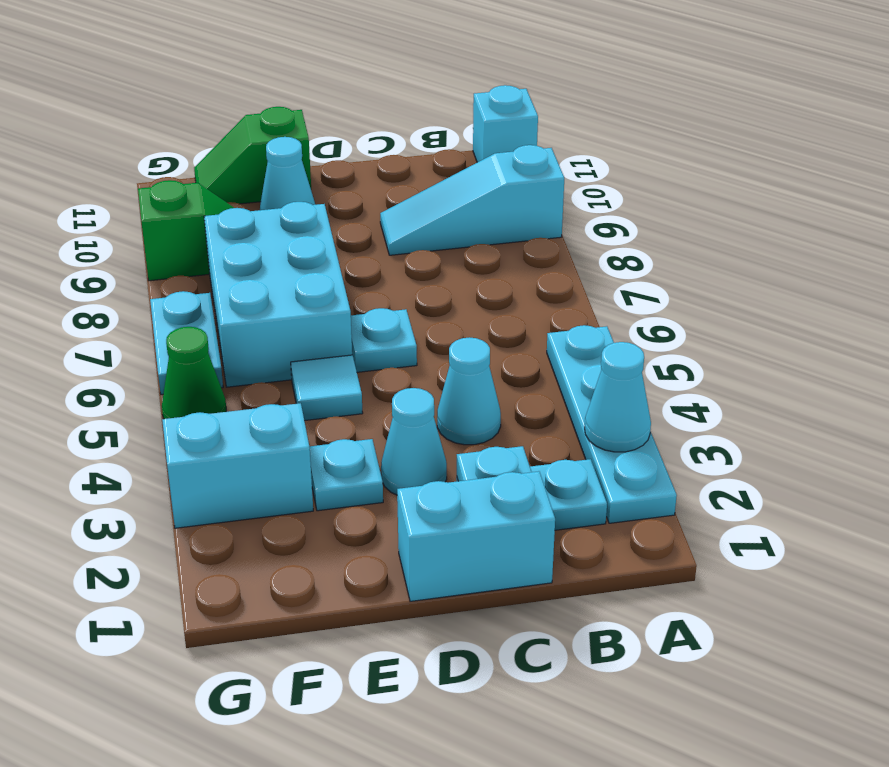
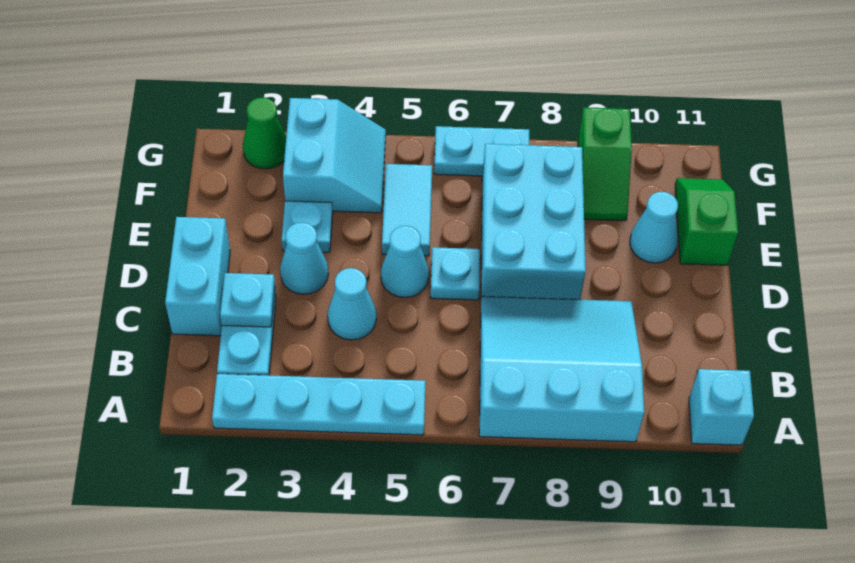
cyan cone A3 level 2 -> cyan cone D5 level 1
cyan slope A9:C9 level 1 top A -> cyan slope A7:C9 level 1 top A
cyan tile E5 level 1 -> cyan tile E5:F5 level 1
cyan brick E6:F8 level 1 -> cyan brick D7:F8 level 1
green cone G5 level 1 -> green cone G2 level 1

